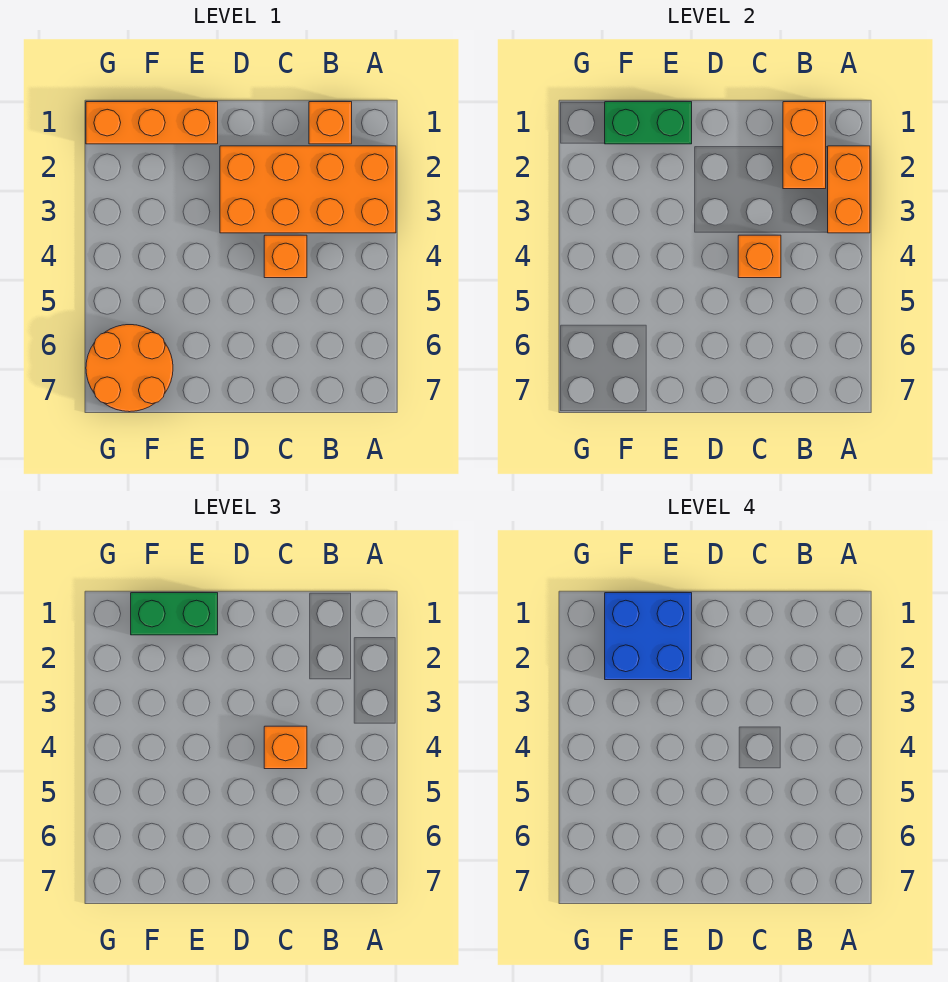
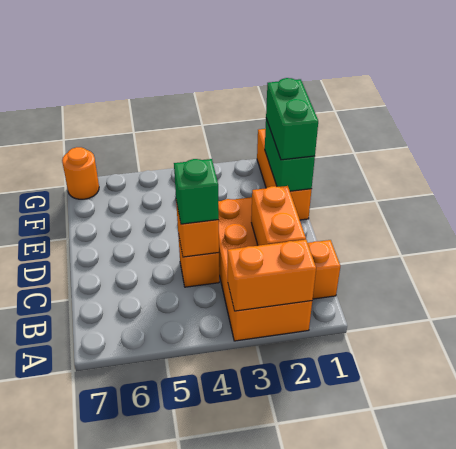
orange brick B1:B2 level 2 -> orange brick B2:C2 level 2
orange brick C4 level 3 -> green brick C4 level 3
blue brick E1:F2 level 4 -> none
orange round brick F6:G7 level 1 -> orange round brick G7 level 1

